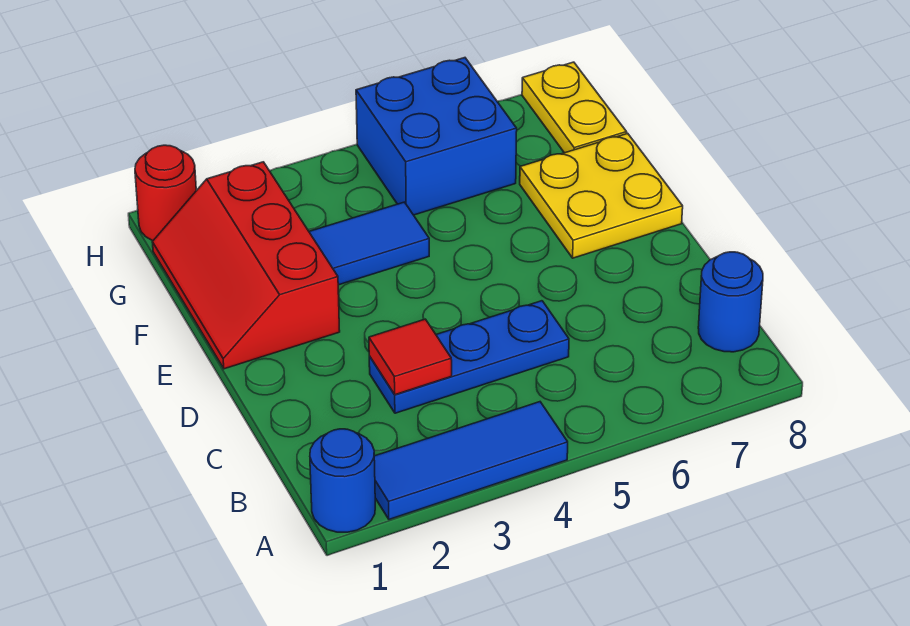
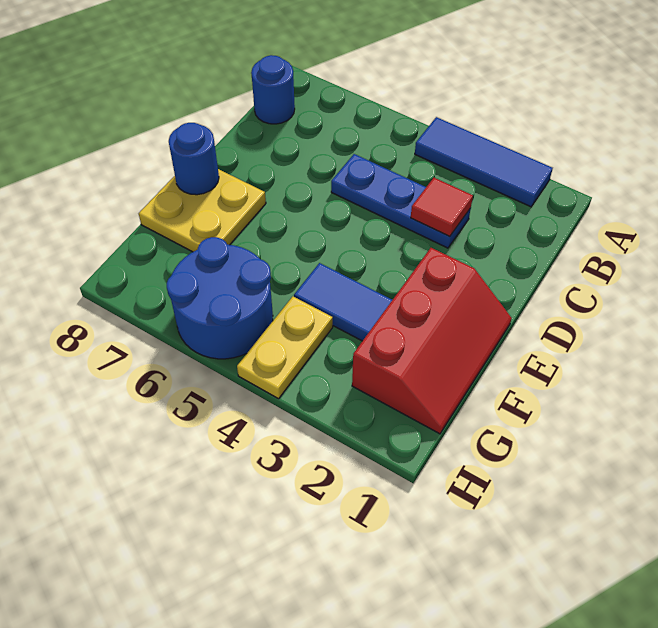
blue round brick A1 level 1 -> blue round brick E8 level 2
blue brick G5:H6 level 1 -> blue round brick G5:H6 level 1
yellow plate G8:H8 level 1 -> yellow plate G4:H4 level 1
red round brick H1 level 1 -> none

